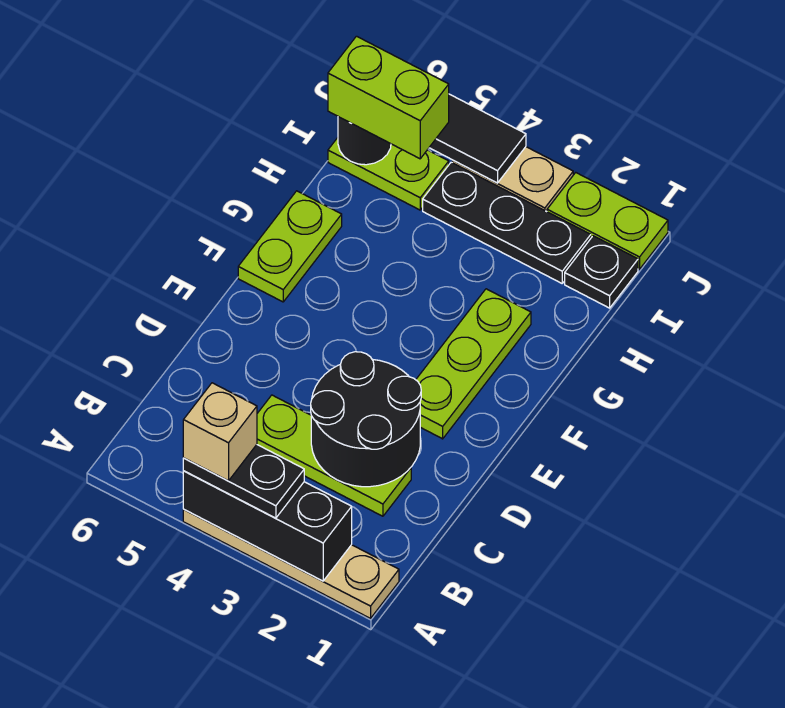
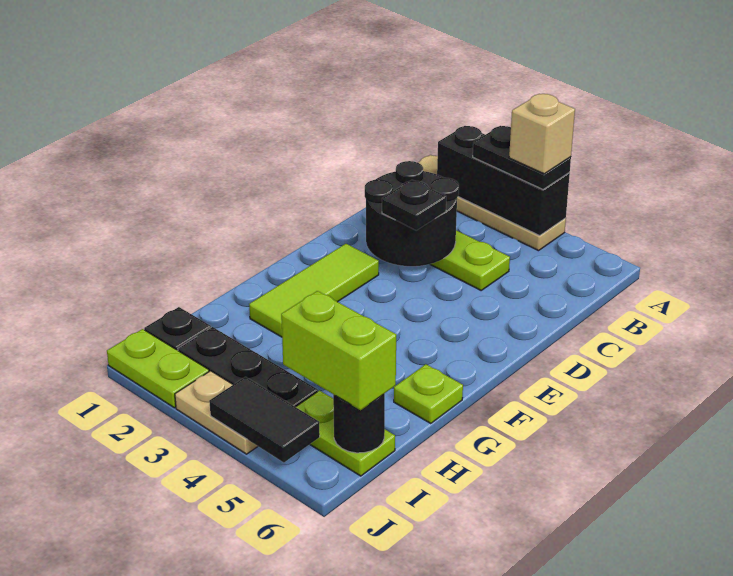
none -> black plate D3 level 3
lime plate E2:G2 level 1 -> lime tile E2:G2 level 1
lime plate F6:G6 level 1 -> lime plate G6 level 1

